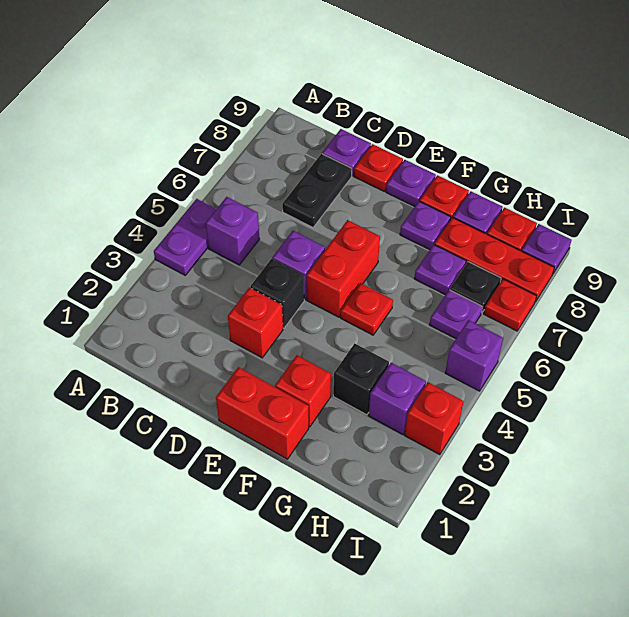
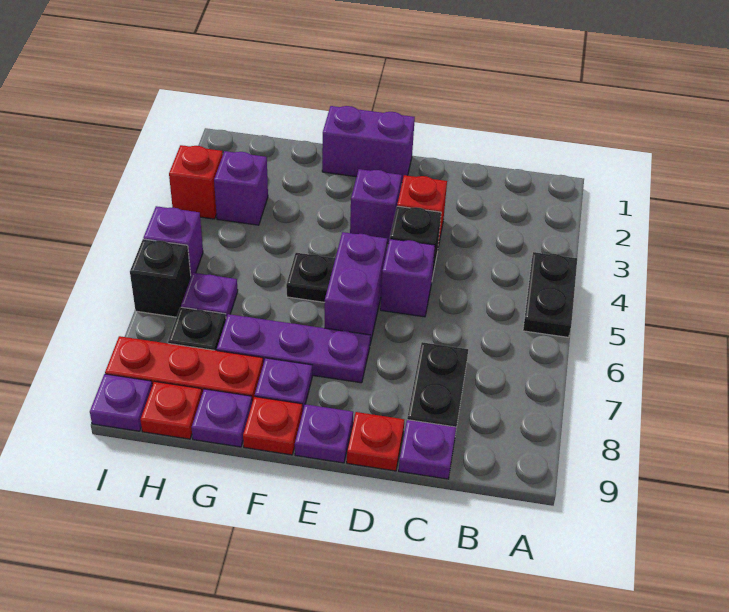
purple plate A4:A5 level 1 -> black plate A4:A5 level 1
purple brick B5 level 1 -> purple brick E3 level 1
red brick E1:F1 level 1 -> purple brick E1:F1 level 1
red brick E5:E6 level 1 -> purple brick E5:E6 level 1
red brick F2 level 1 -> none
red plate F5 level 1 -> black plate F5 level 1
black brick G3 level 1 -> black brick I6 level 1
purple plate G7 level 1 -> purple plate E7:G7 level 1
red plate I7 level 1 -> none

